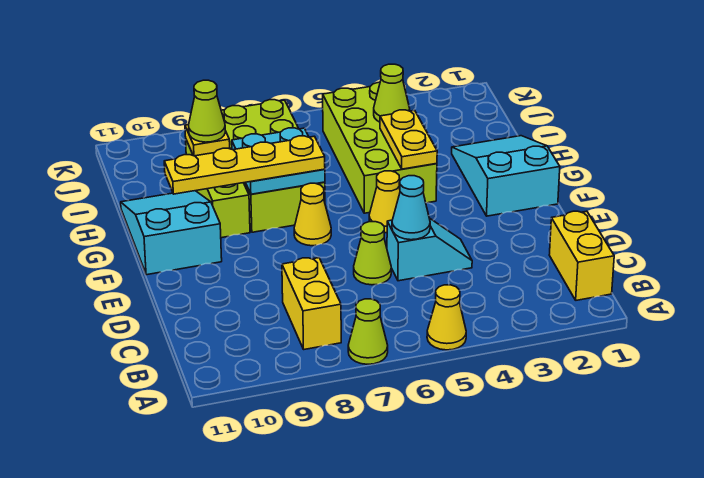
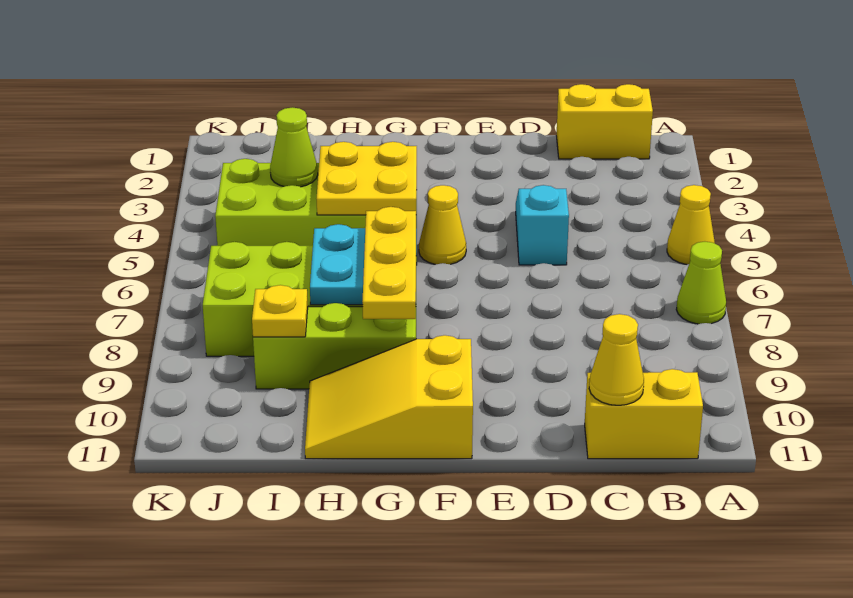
yellow brick B8:C8 level 1 -> yellow brick B11:C11 level 1
cyan cone D5 level 2 -> none
lime cone D6 level 1 -> none
cyan slope F1:H2 level 1 top F -> none
yellow cone F7 level 1 -> yellow cone C11 level 2
cyan slope F10:H11 level 1 top F -> yellow slope F10:H11 level 1 top F
yellow plate G4:H4 level 2 -> yellow plate G4:H5 level 2
yellow plate G7:G10 level 3 -> yellow plate G7:G9 level 3
lime cone I9 level 3 -> none

